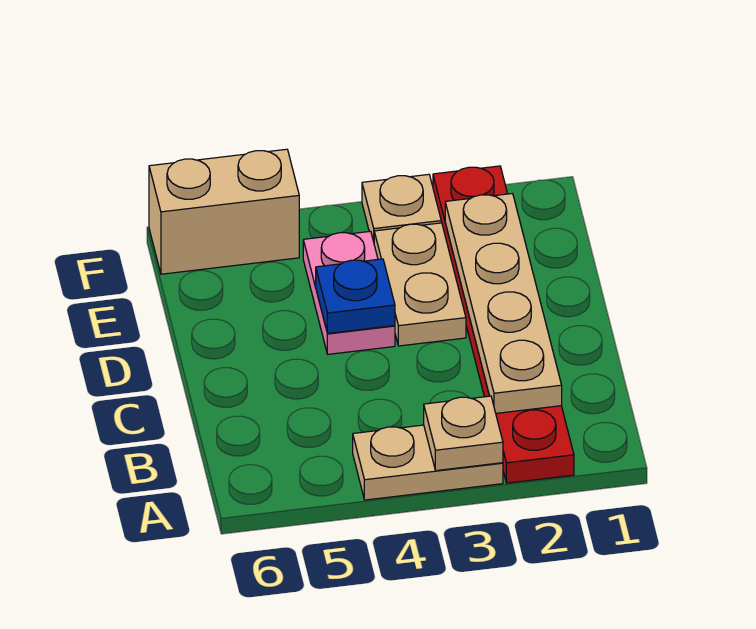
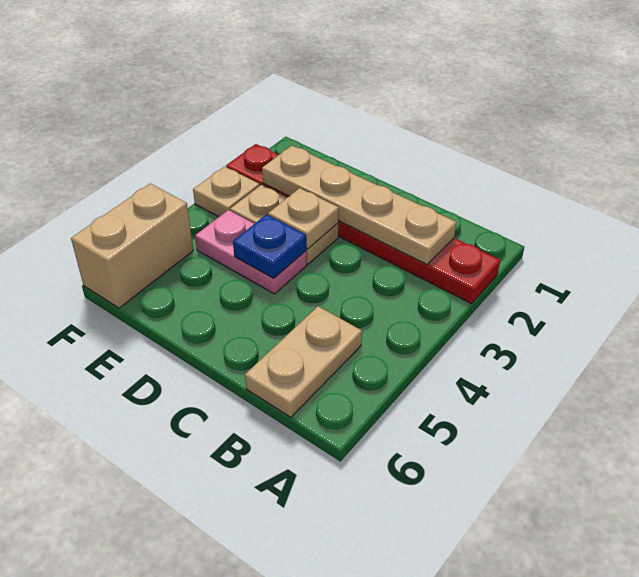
tan plate A3:A4 level 1 -> tan plate B5:B6 level 1
tan plate A3 level 2 -> tan plate D3 level 2

